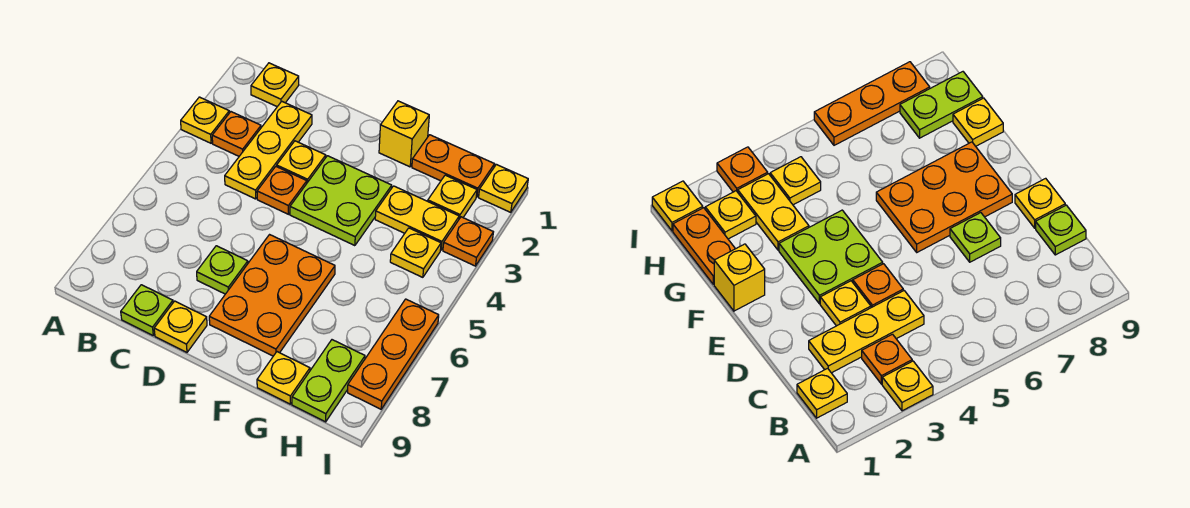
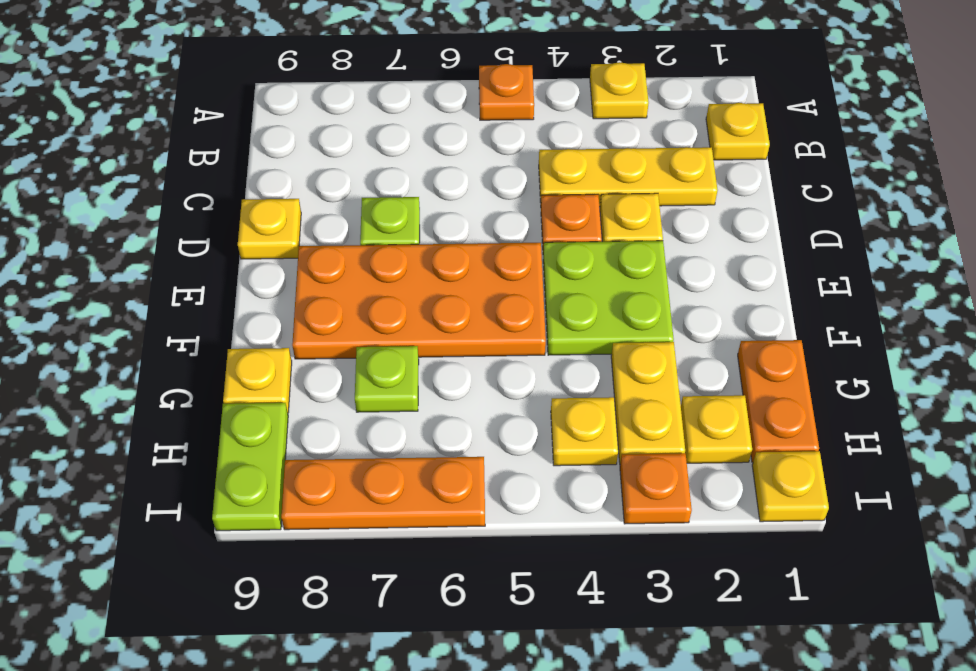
orange plate B3 level 1 -> orange plate A5 level 1
lime plate C9 level 1 -> lime plate G7 level 1
orange plate E6:F8 level 1 -> orange plate E5:F8 level 1
yellow brick F1 level 1 -> none
lime plate H8:H9 level 1 -> lime plate H9:I9 level 1

